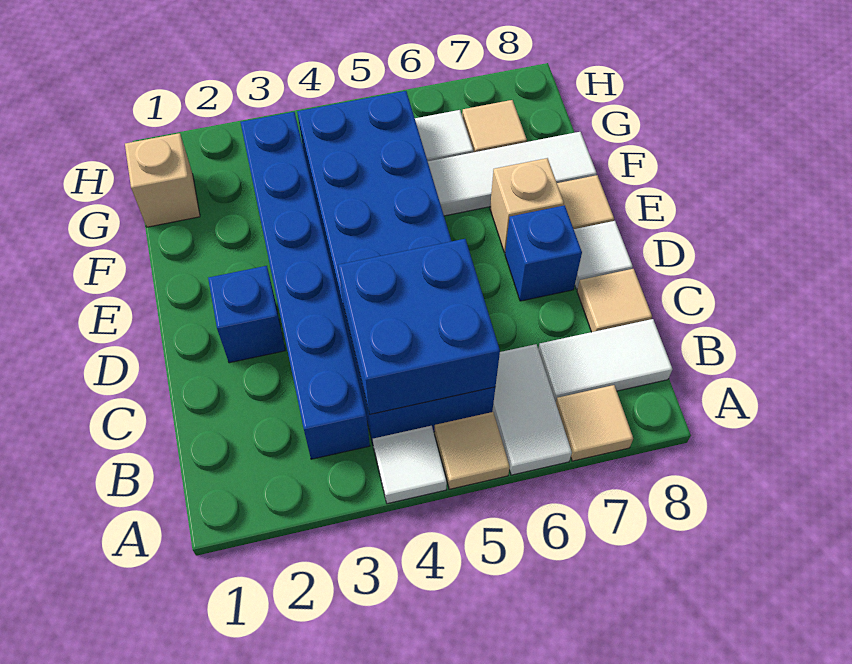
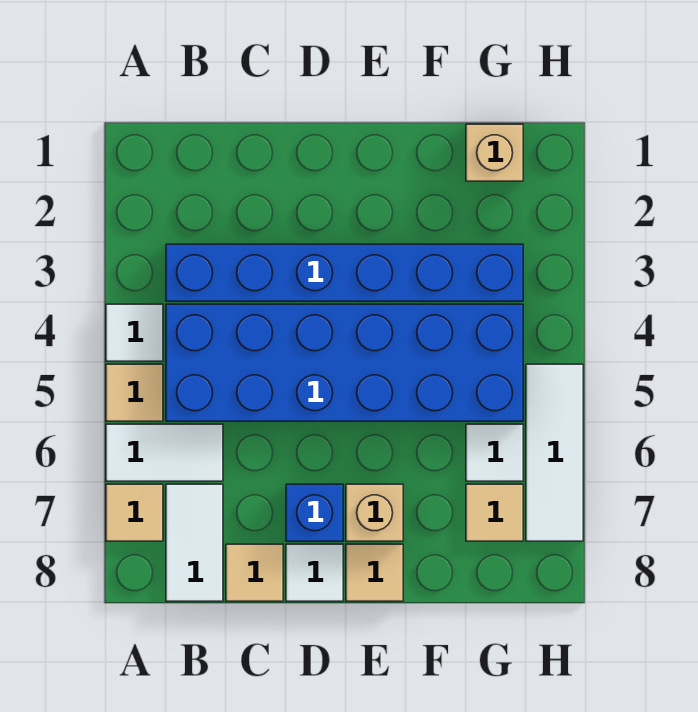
blue brick B4:C5 level 2 -> none
blue brick D2 level 1 -> none
white tile F6:F8 level 1 -> white tile H5:H7 level 1

